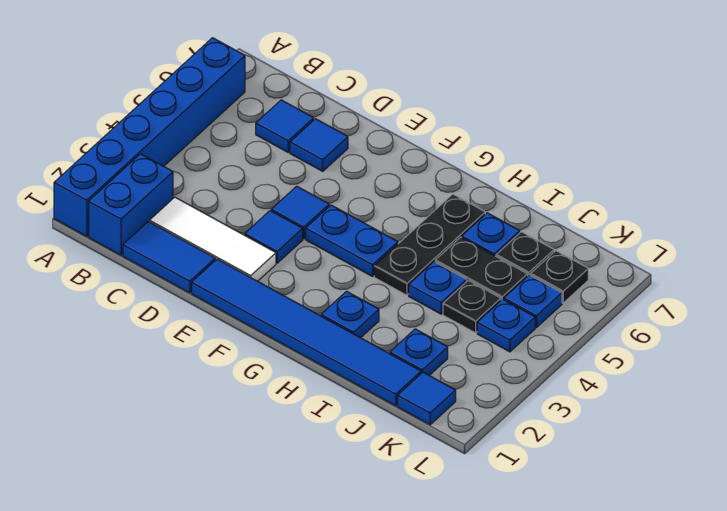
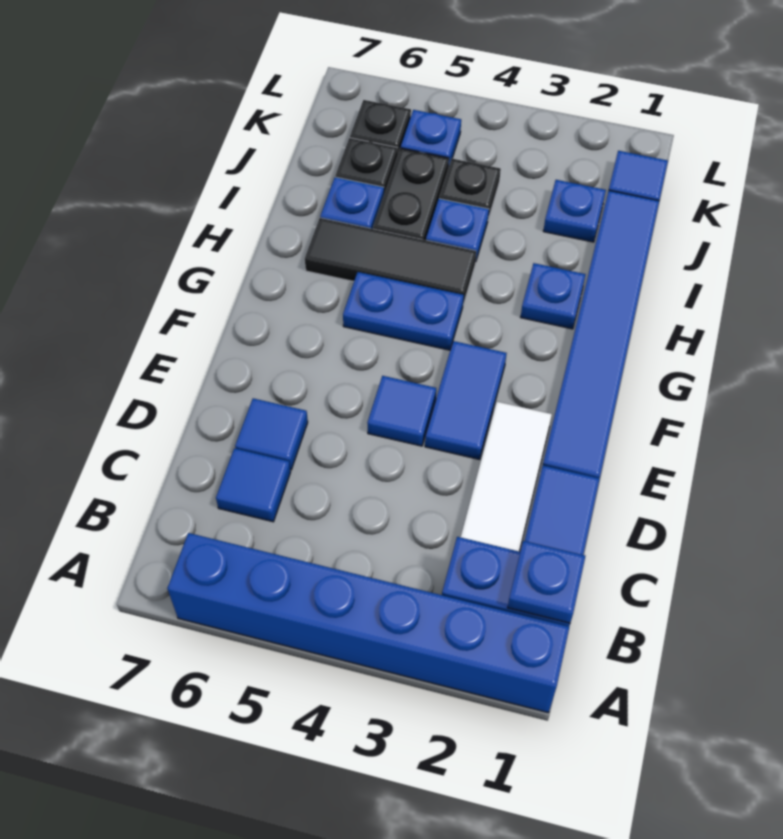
blue tile E3 level 1 -> blue tile E3:F3 level 1
blue plate F4:G4 level 1 -> blue plate G4:G5 level 1
black plate H4:H6 level 1 -> black tile H4:H6 level 1
blue plate K4 level 1 -> blue plate B1 level 2

